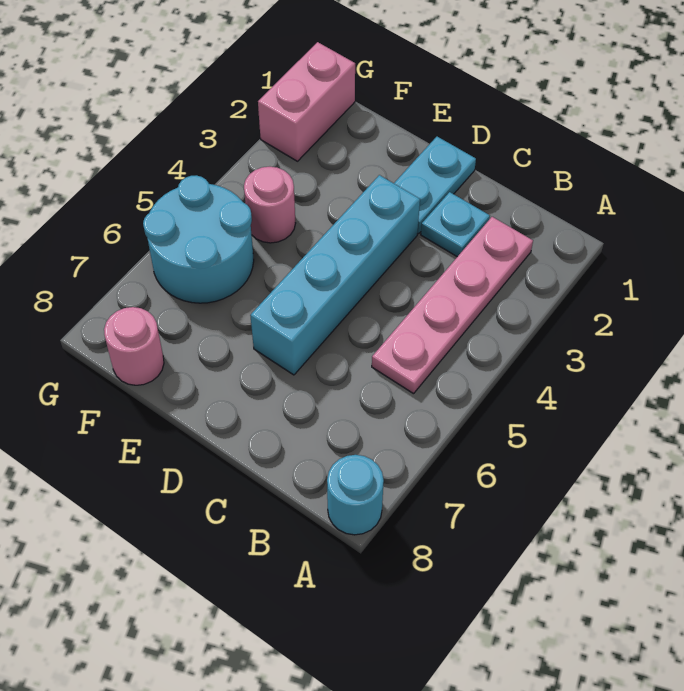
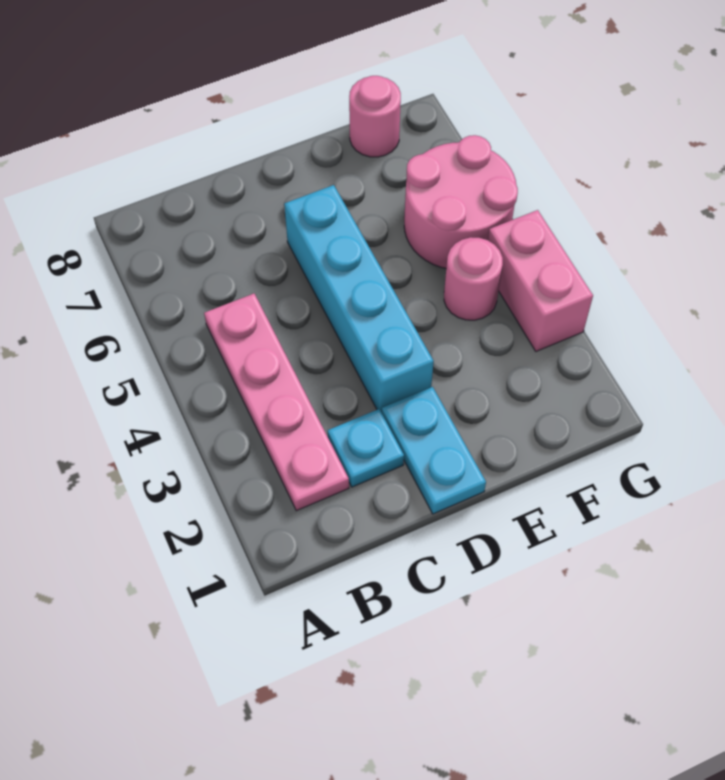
cyan round brick A8 level 1 -> none
cyan round brick F5:G6 level 1 -> pink round brick F5:G6 level 1
pink brick G1:G2 level 1 -> pink brick G3:G4 level 1

